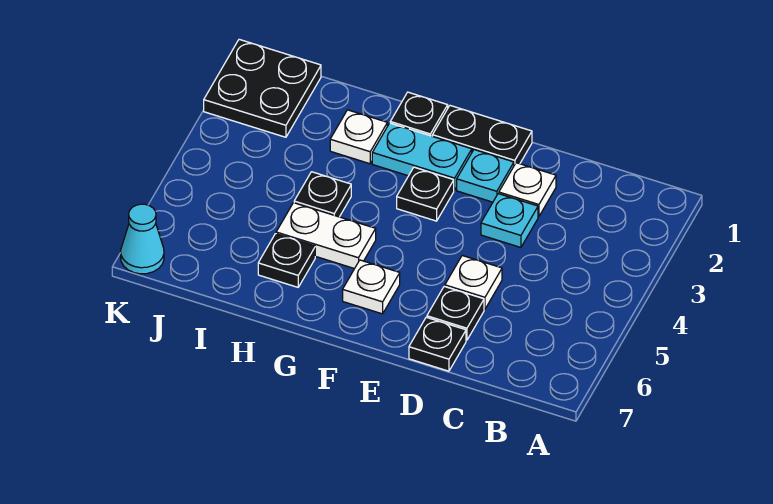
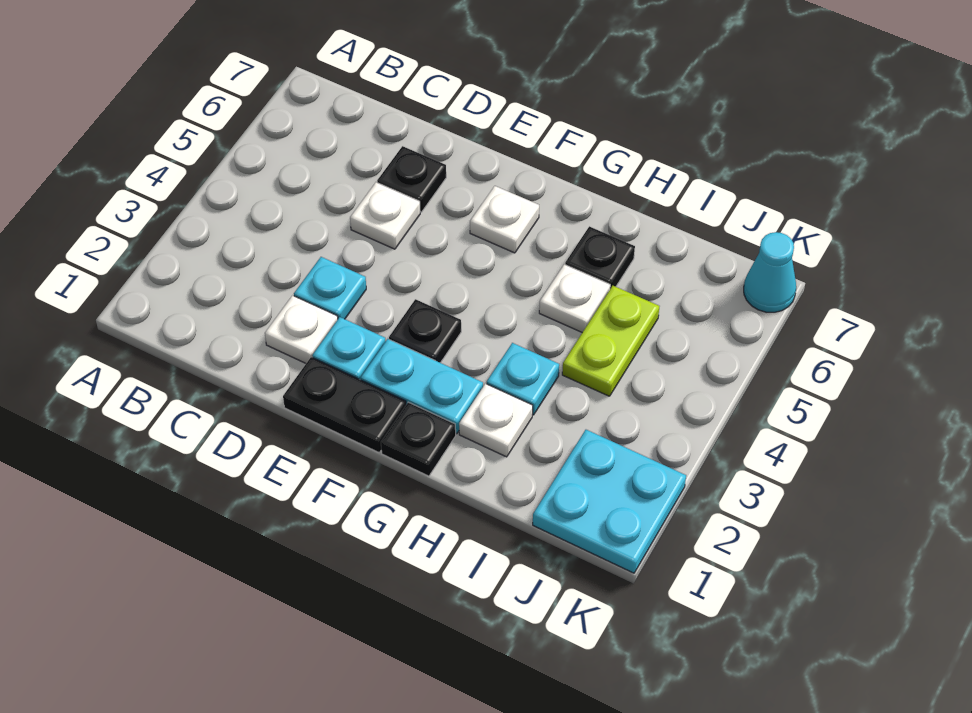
black plate D7 level 1 -> none
white plate G5:H5 level 1 -> white plate H5 level 1
none -> cyan plate H3 level 1
black plate H4 level 1 -> none
none -> lime plate I4:I5 level 1
black plate J1:K2 level 1 -> cyan plate J1:K2 level 1

